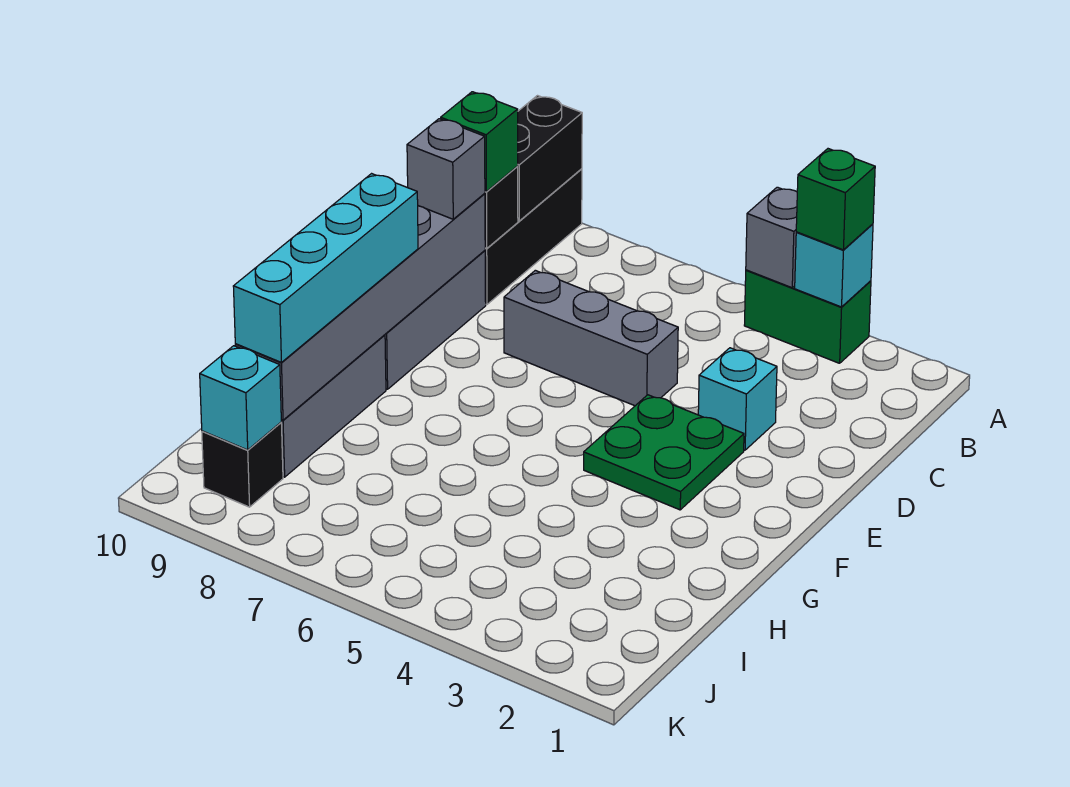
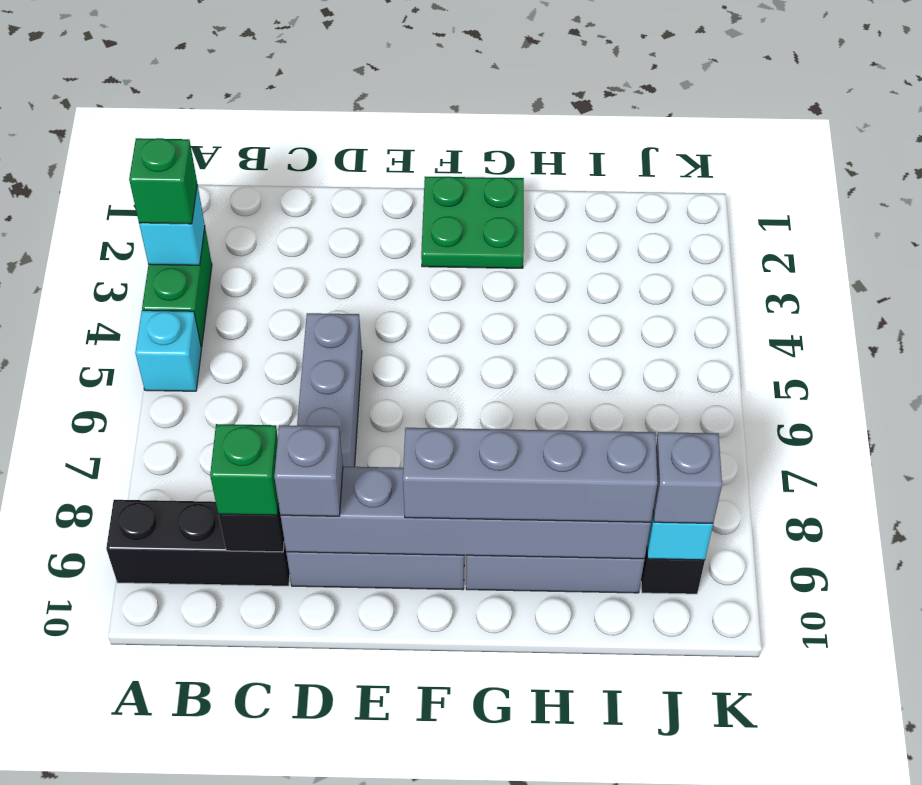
grey brick A4 level 2 -> grey brick J9 level 3
black brick A9:B9 level 2 -> none
cyan brick D3 level 1 -> cyan brick A5 level 1
green plate E3:F4 level 1 -> green plate F1:G2 level 1
cyan brick F9:I9 level 3 -> grey brick F9:I9 level 3

